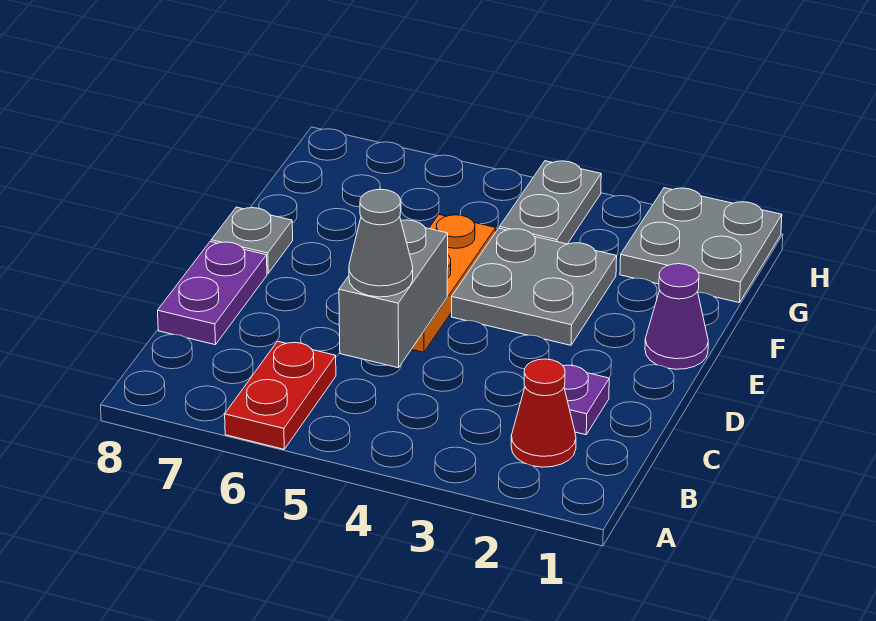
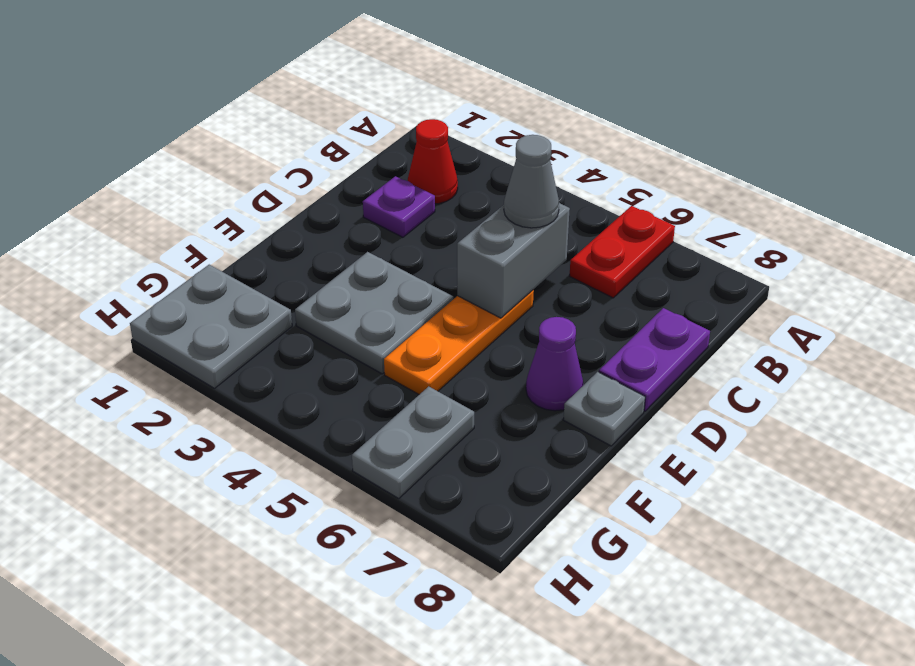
purple cone E1 level 1 -> purple cone E7 level 1
grey plate G4:H4 level 1 -> grey plate G6:H6 level 1

